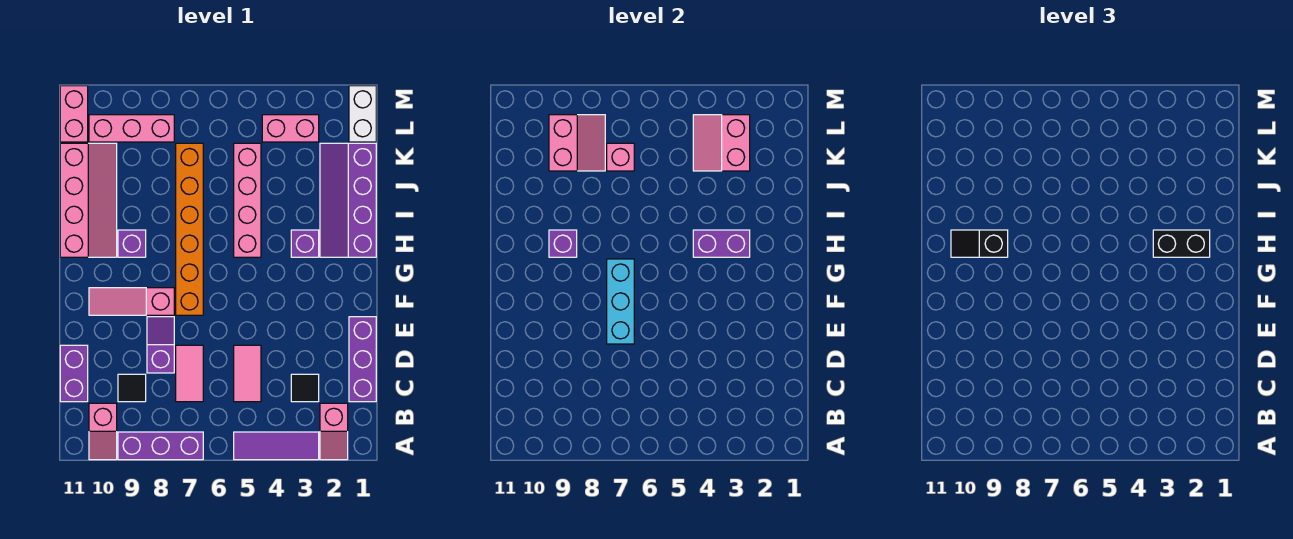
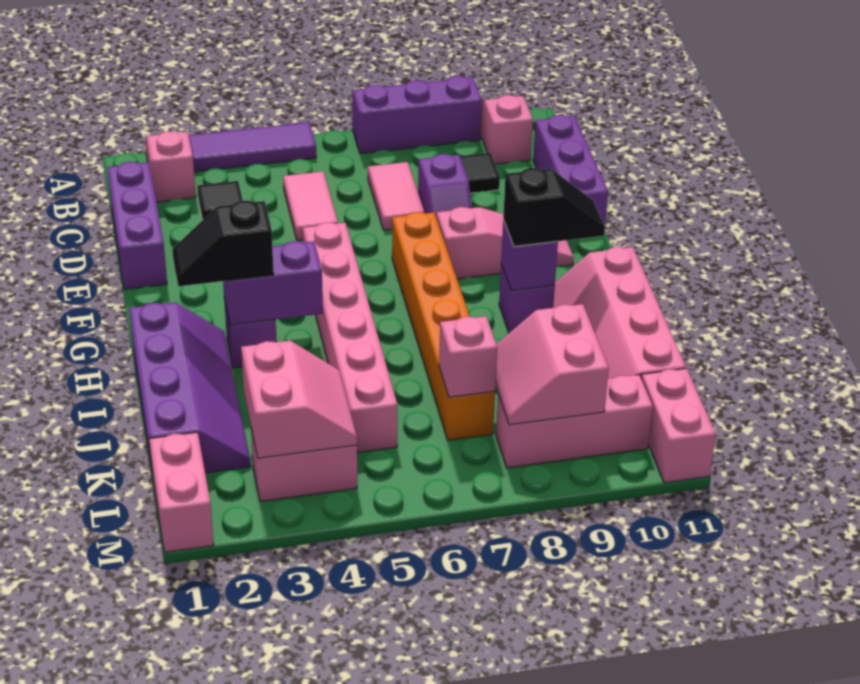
purple brick C11:D11 level 1 -> purple brick C11:E11 level 1
cyan brick E7:G7 level 2 -> none
black brick H2:H3 level 3 -> black slope H2:H3 level 3 top 3
pink brick H5:K5 level 1 -> pink brick F5:K5 level 1
white brick L1:M1 level 1 -> pink brick L1:M1 level 1

